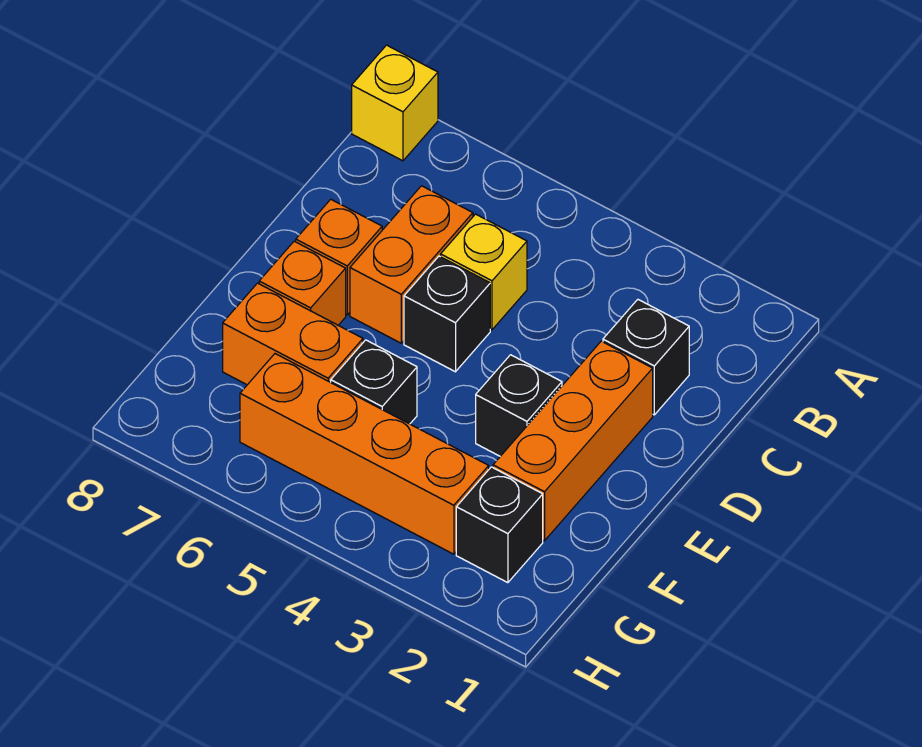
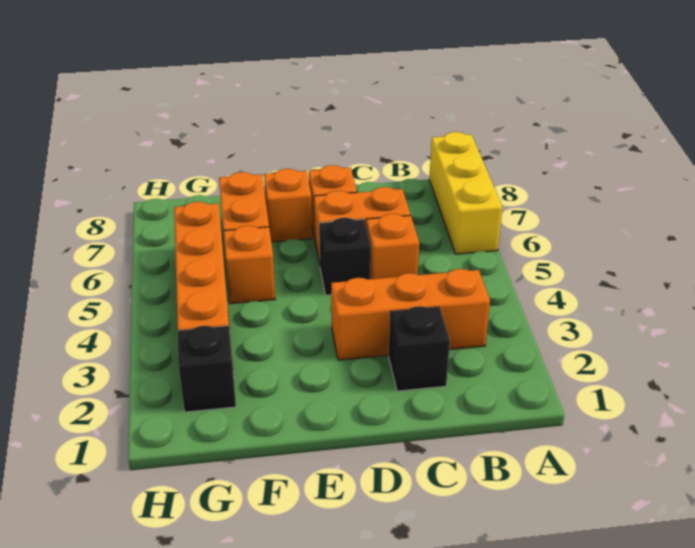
yellow brick A8 level 1 -> yellow brick A6:A8 level 1
yellow brick C5 level 1 -> orange brick C5 level 1
orange brick D2:F2 level 1 -> orange brick B3:D3 level 1
black brick E3 level 1 -> none
black brick F5 level 1 -> orange brick F5 level 1

